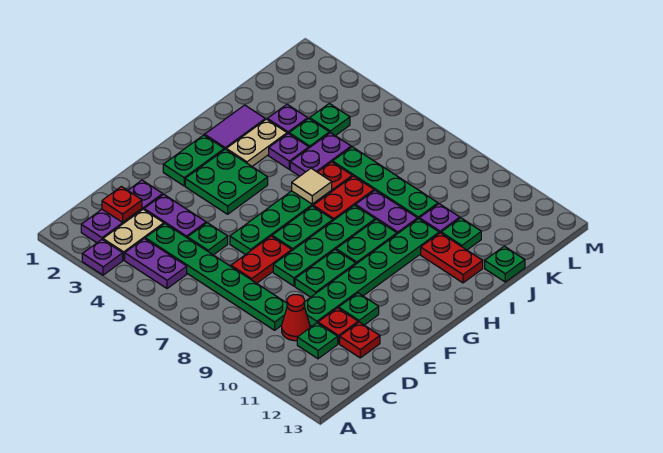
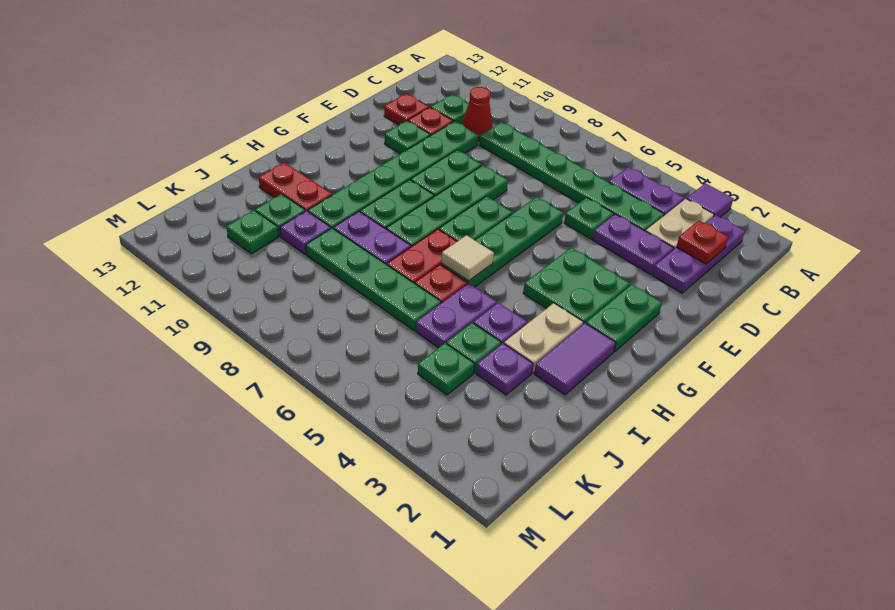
purple plate A3 level 1 -> purple tile A3 level 1
red plate D7:E7 level 1 -> none
green plate J13 level 1 -> green plate K11 level 1

